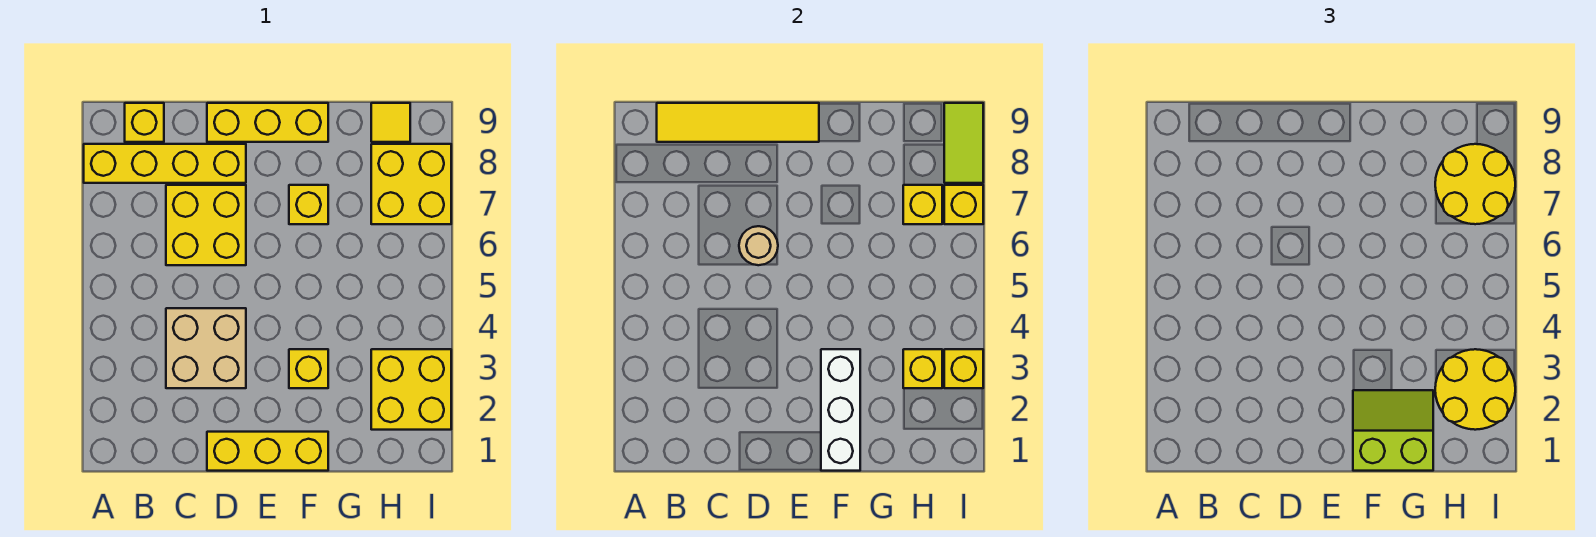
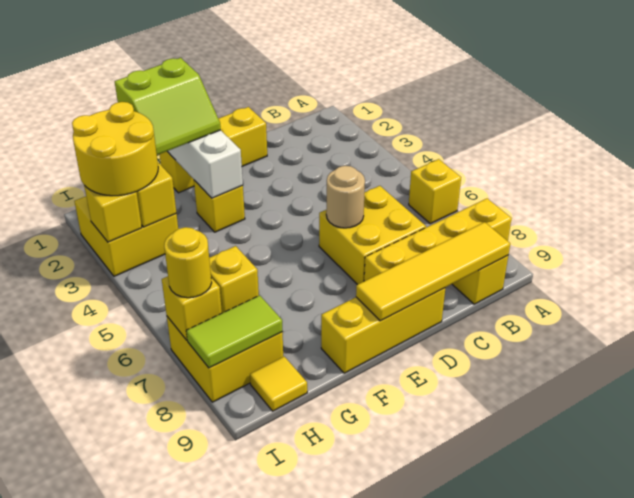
tan brick C3:D4 level 1 -> none
yellow brick F7 level 1 -> yellow brick A6 level 1
yellow round brick H7:I8 level 3 -> yellow round brick I7 level 3
lime tile I8:I9 level 2 -> lime tile H8:I8 level 2

